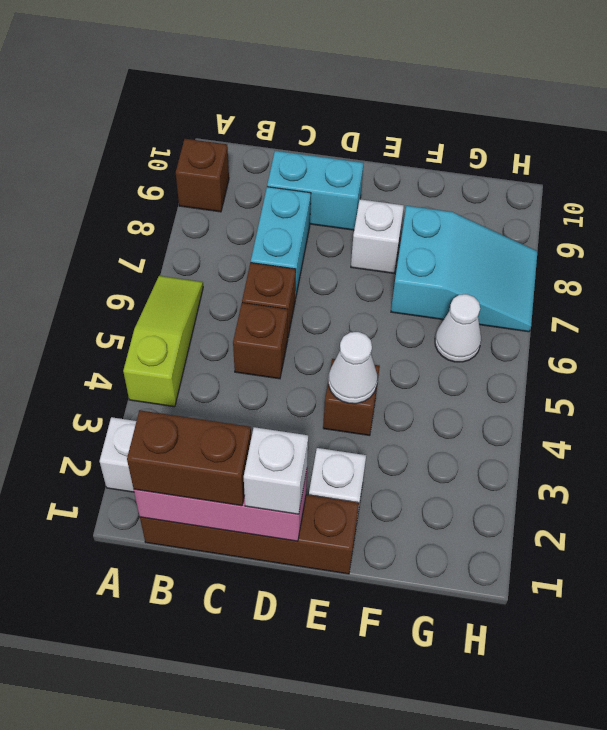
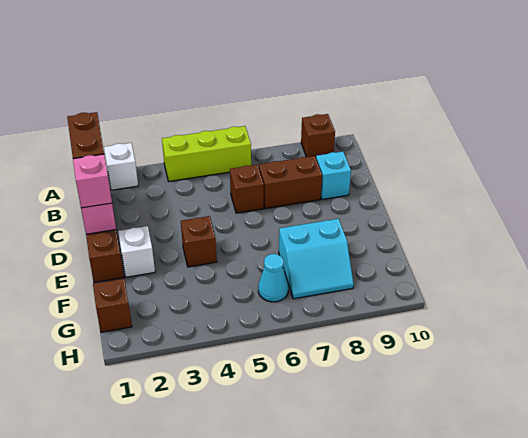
lime slope A4:A6 level 1 top 4 -> lime brick A4:A6 level 1
brown brick C5 level 1 -> brown brick G1 level 1
cyan brick C7:C8 level 1 -> brown brick C7:C8 level 1
cyan brick C9:D9 level 1 -> cyan brick C9 level 1
white brick D1 level 3 -> pink brick D1 level 3
white cone E4 level 2 -> none
white brick E8 level 1 -> none
cyan slope F7:H8 level 1 top F -> cyan slope F7:G8 level 1 top F
white cone G6 level 1 -> cyan cone G6 level 1

